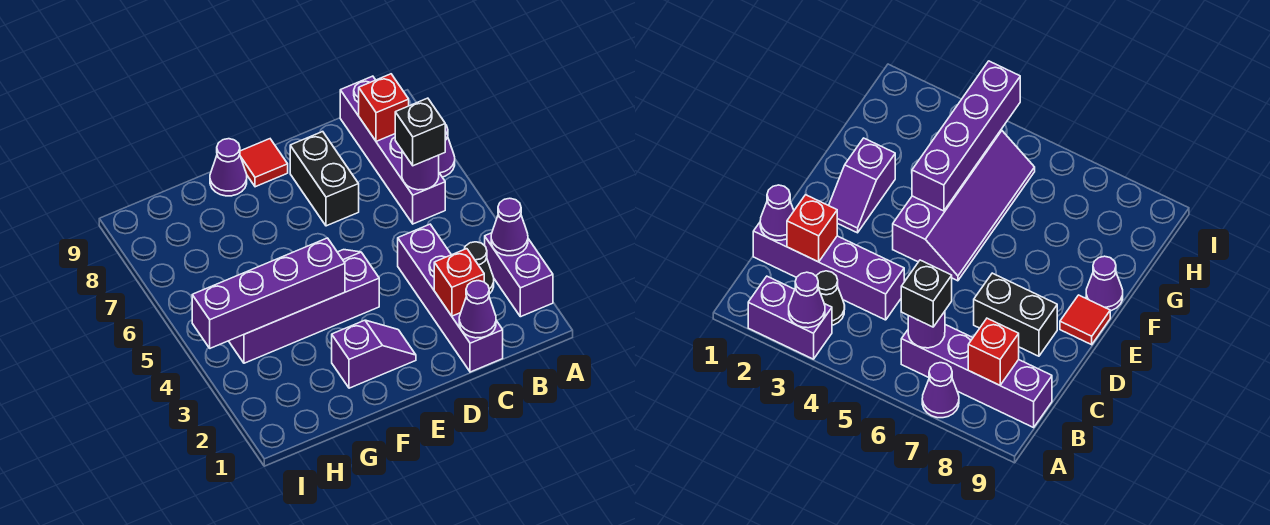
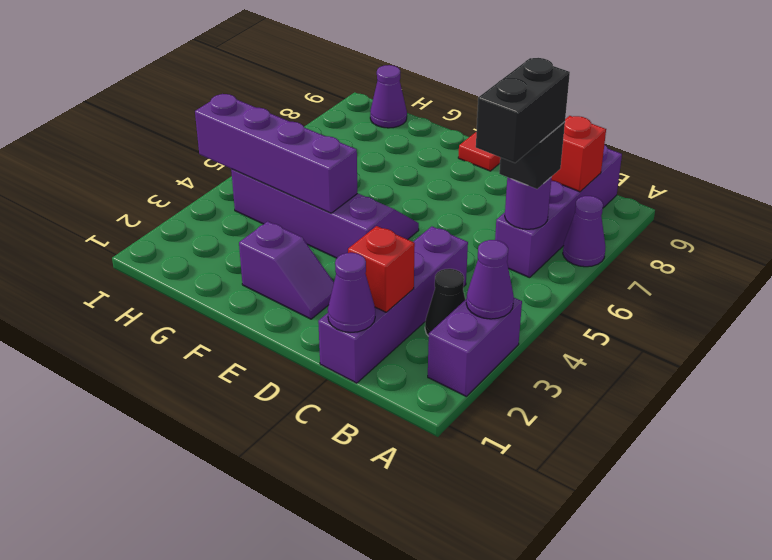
black brick D7:D8 level 1 -> black brick B5:B6 level 4
purple cone F9 level 1 -> purple cone H9 level 1

